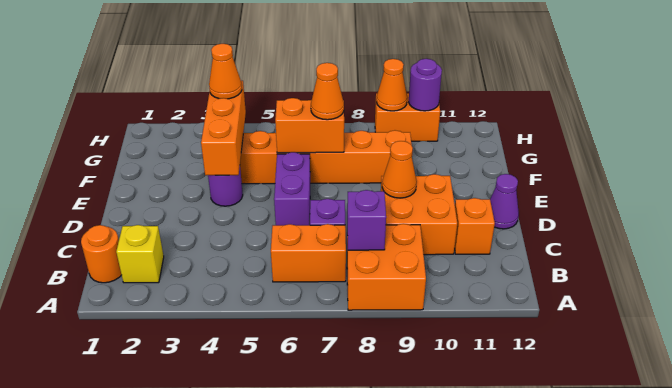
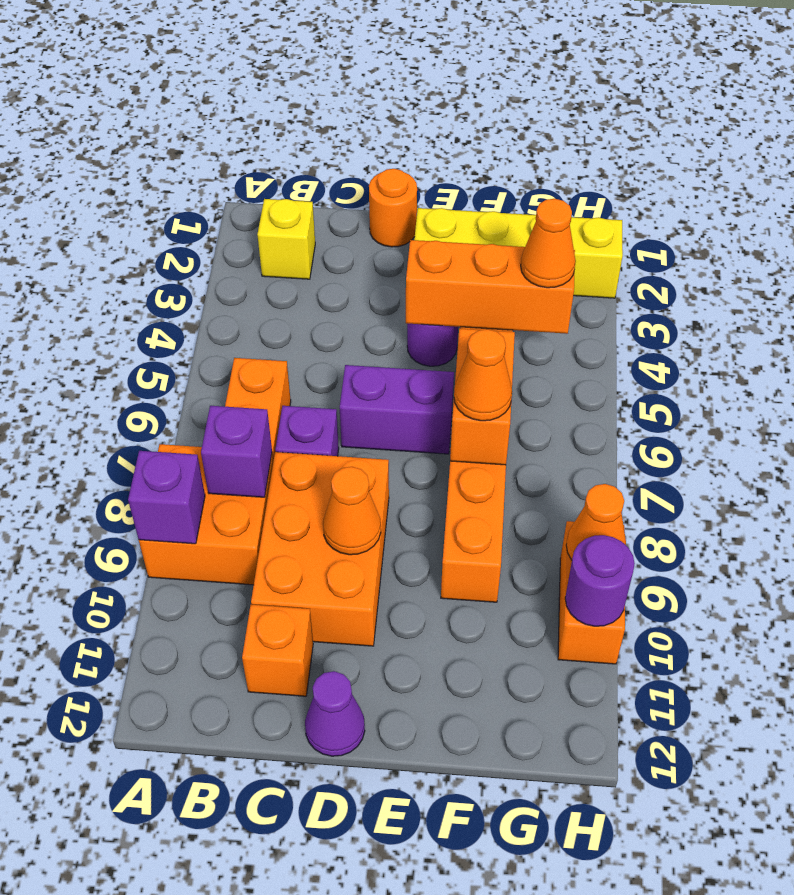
none -> purple brick A9 level 2
orange round brick B1 level 1 -> orange round brick D1 level 1
orange brick C9:D10 level 1 -> orange brick C8:D10 level 1
none -> yellow brick E2:H2 level 1

